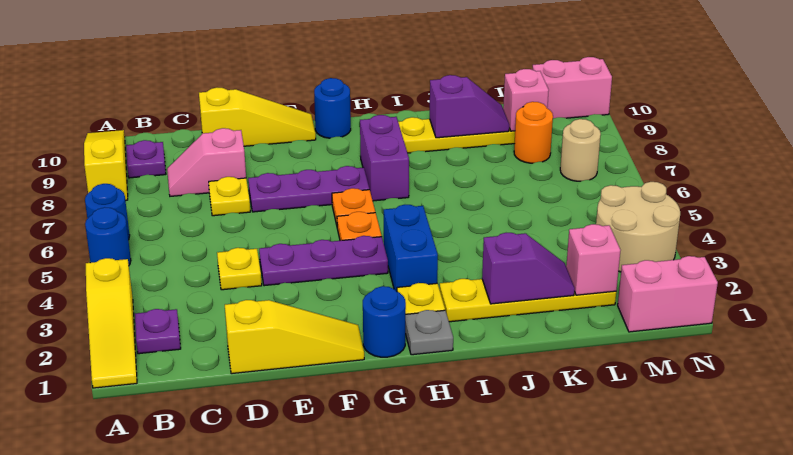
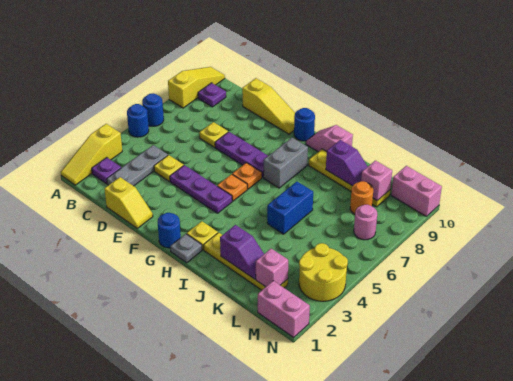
none -> grey plate C2:C4 level 1
pink slope C8:D8 level 1 top D -> pink slope H10:I10 level 1 top I
yellow slope D1:F1 level 1 top D -> yellow slope D1:E1 level 1 top D
blue brick H3:H4 level 1 -> blue brick J5:J6 level 1
purple brick H7:H8 level 1 -> grey brick H7:H8 level 1
tan round brick M3:N4 level 1 -> yellow round brick M3:N4 level 1
tan round brick M7 level 1 -> pink round brick M7 level 1

